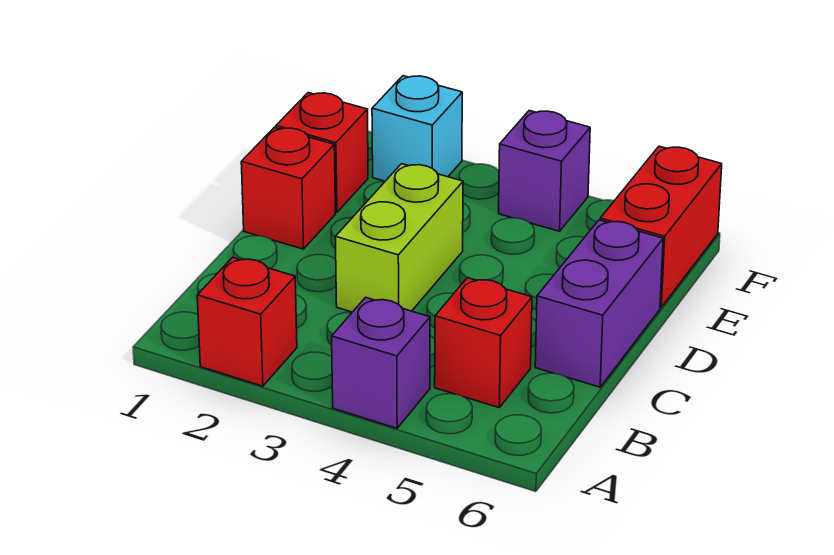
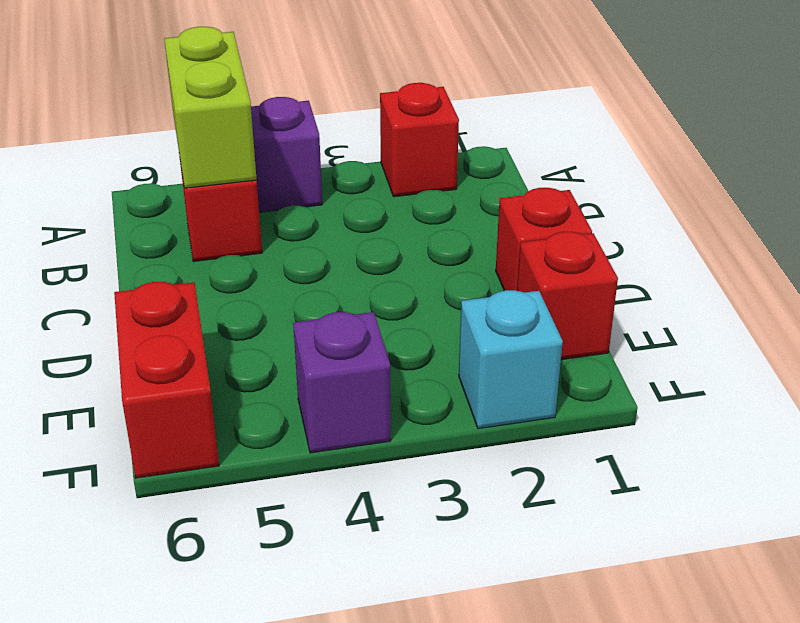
lime brick C3:D3 level 1 -> lime brick A5:B5 level 2
purple brick C6:D6 level 1 -> none

